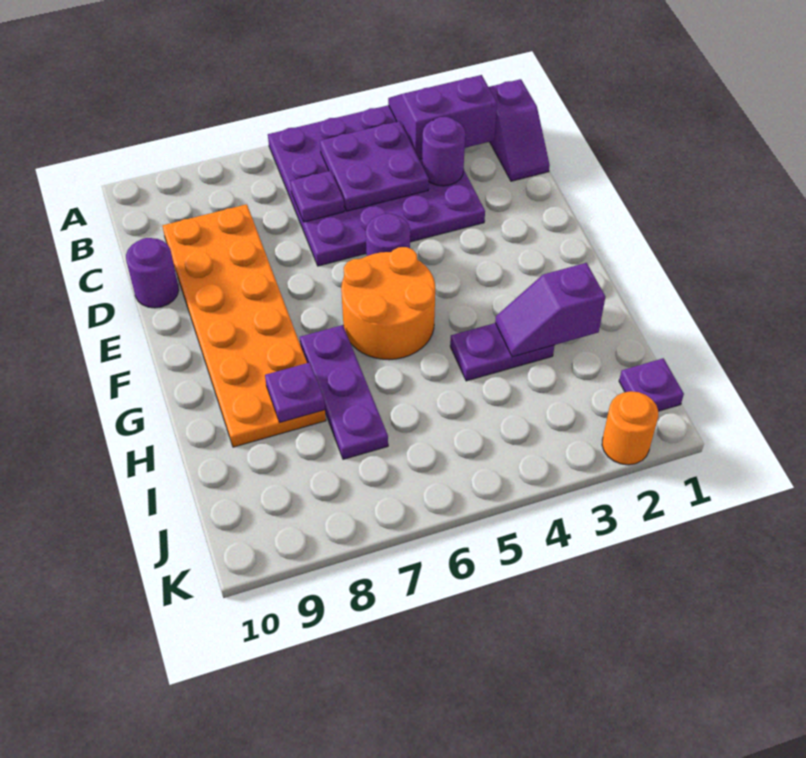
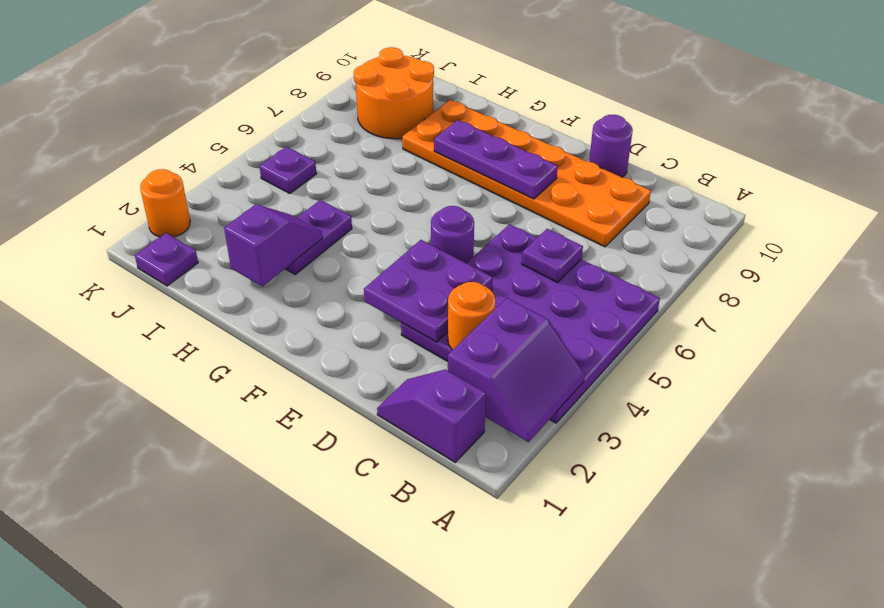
purple plate B4:C5 level 2 -> purple plate D3:E4 level 2
purple round brick C3 level 2 -> orange round brick C3 level 2
orange round brick F5:G6 level 1 -> orange round brick I8:J9 level 1
purple plate G7:I7 level 1 -> purple plate E8:G8 level 2
purple plate H8 level 2 -> purple plate J5 level 1

